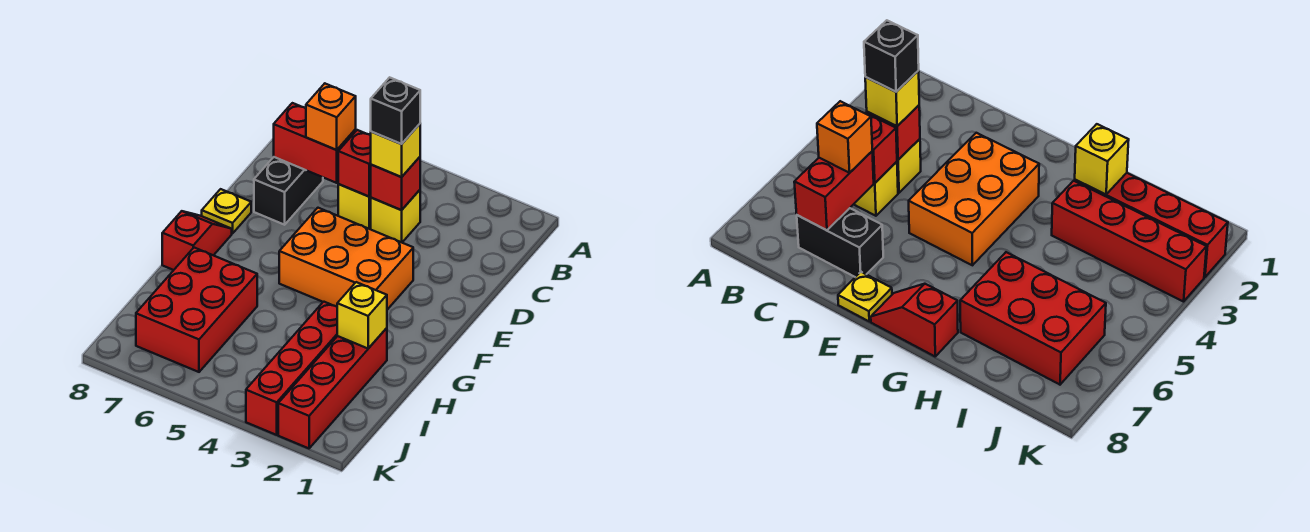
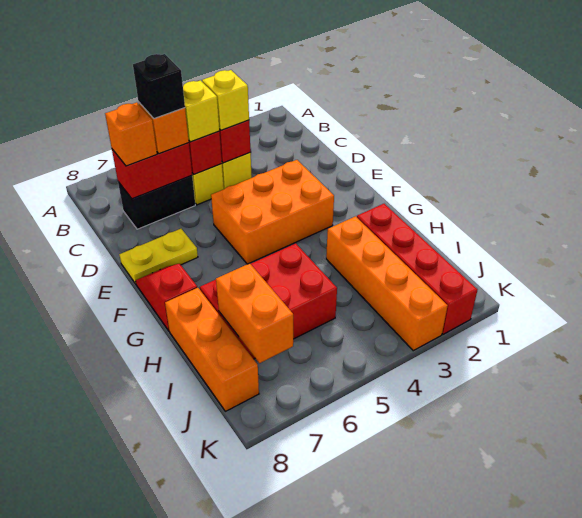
black brick C4 level 4 -> black brick C6 level 4
black brick C7:D7 level 1 -> black brick C6:C7 level 1
none -> orange brick C7 level 3
yellow plate E8 level 1 -> yellow plate E7:E8 level 1
yellow brick H2 level 2 -> yellow brick C5 level 3
red brick H3:K3 level 1 -> orange brick H3:K3 level 1
red brick H6:J7 level 1 -> red brick H5:I7 level 1
none -> orange brick H8:J8 level 1
none -> orange brick I7:J7 level 2

